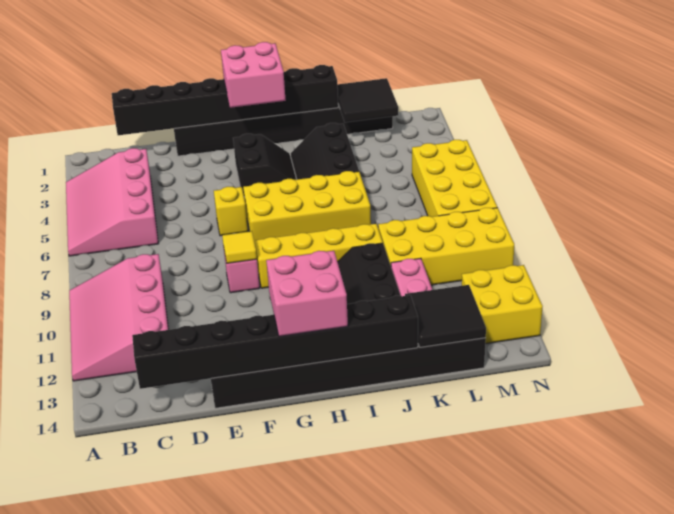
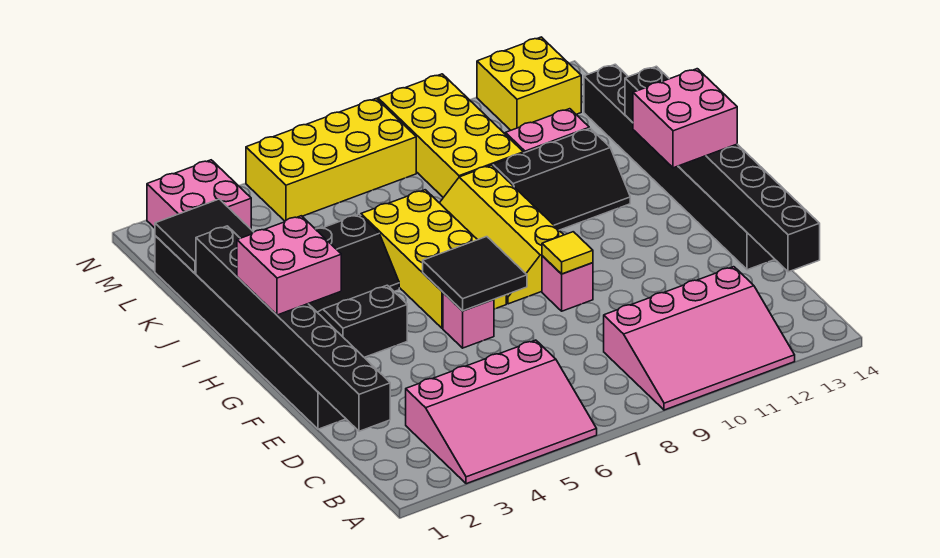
yellow brick F6 level 1 -> pink brick F6 level 1
black tile K13:L14 level 2 -> black tile F6:G7 level 2
none -> pink brick M2:N3 level 1

